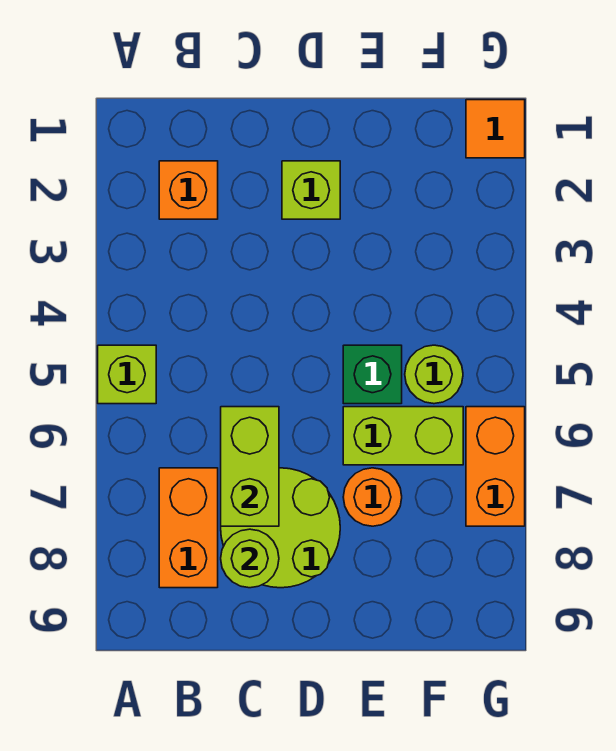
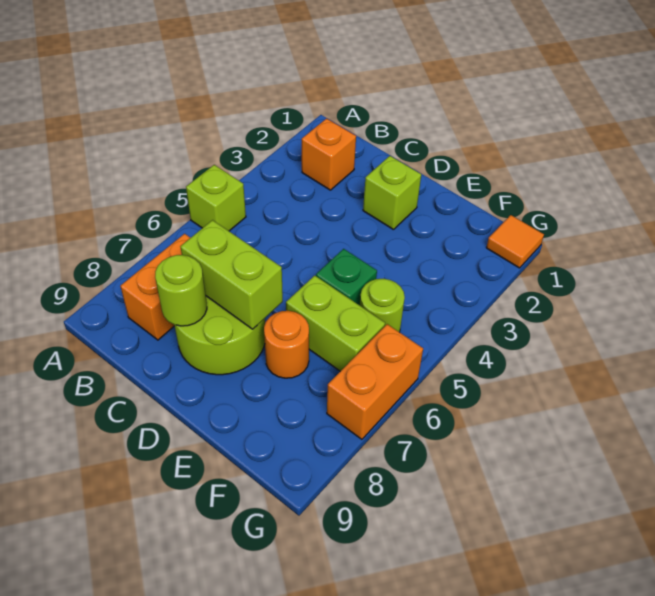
lime brick C6:C7 level 2 -> lime brick C7:D7 level 2

